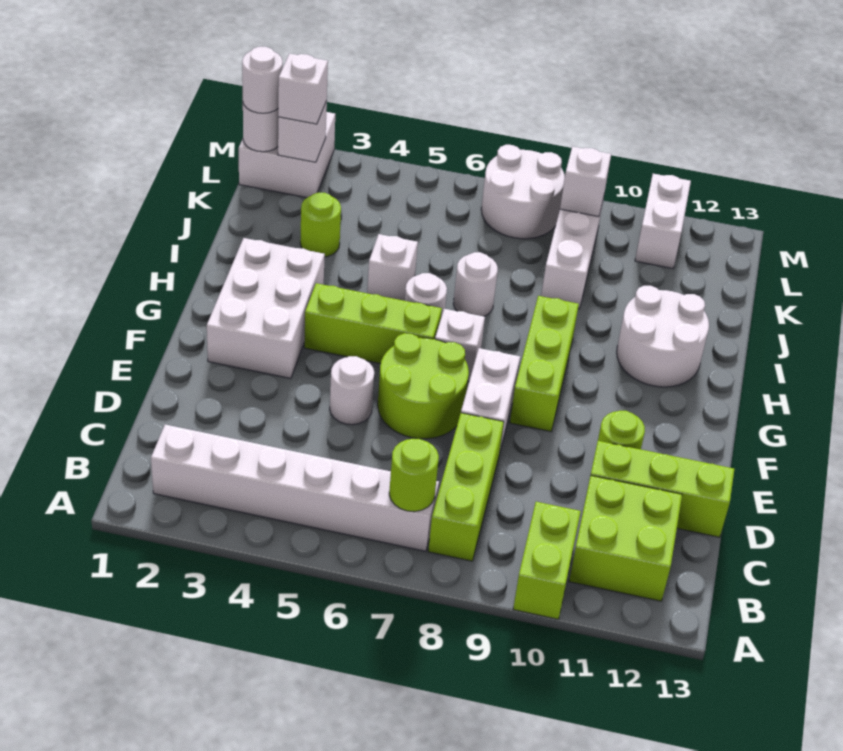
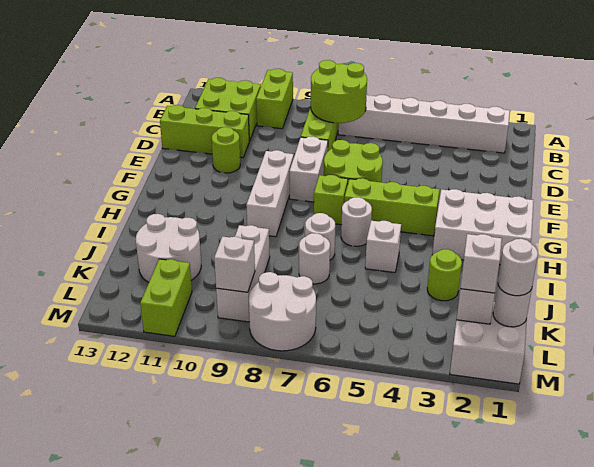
lime round brick B7 level 2 -> lime round brick B7:C8 level 2
white round brick E5 level 1 -> white round brick J7 level 1
white brick F2:H3 level 1 -> white brick G1:H3 level 1
lime brick F9:H9 level 1 -> white brick F9:H9 level 1
white brick G7 level 1 -> lime brick G7 level 1
white round brick H11:I12 level 1 -> white round brick J11:K12 level 1
white brick L11:M11 level 1 -> lime brick L11:M11 level 1

